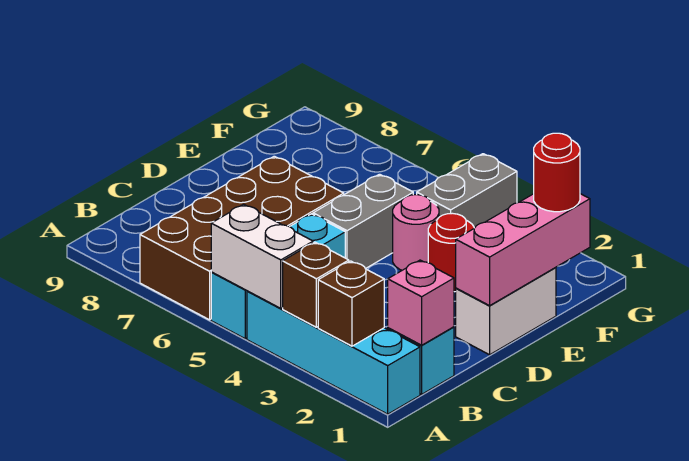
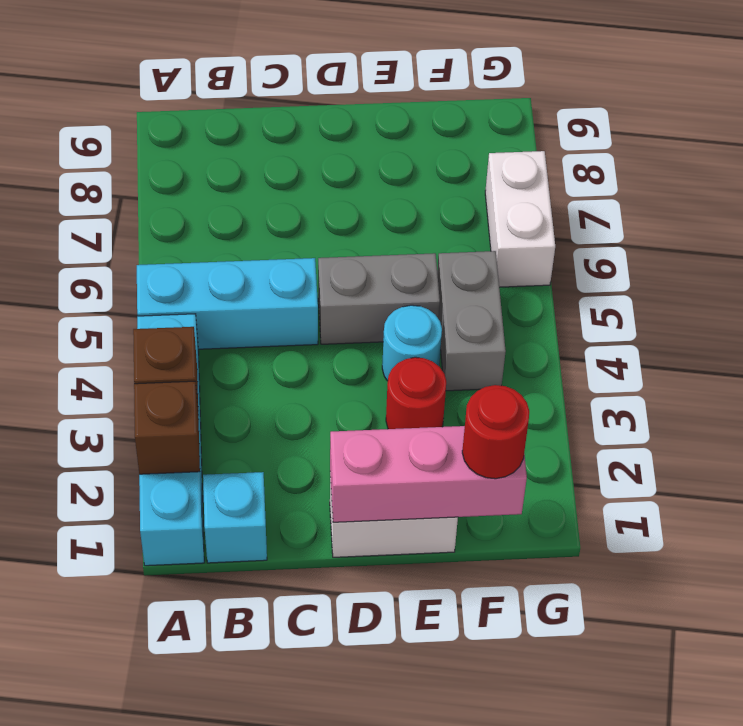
white brick A4:A5 level 2 -> white brick G6:G7 level 1
brown brick A6:D7 level 1 -> none
pink brick B1 level 2 -> none
pink round brick E4 level 1 -> cyan round brick E4 level 1
grey brick F4:G4 level 1 -> grey brick F4:F5 level 1

